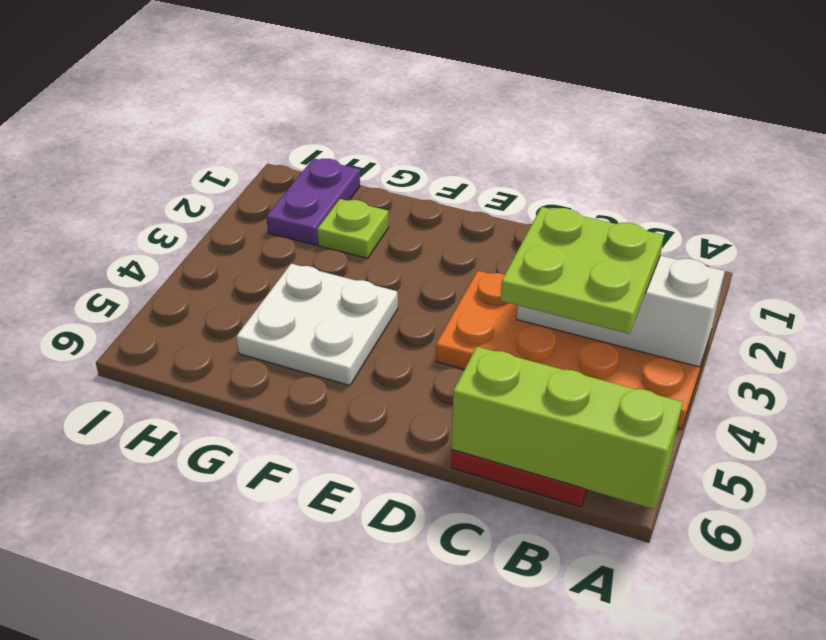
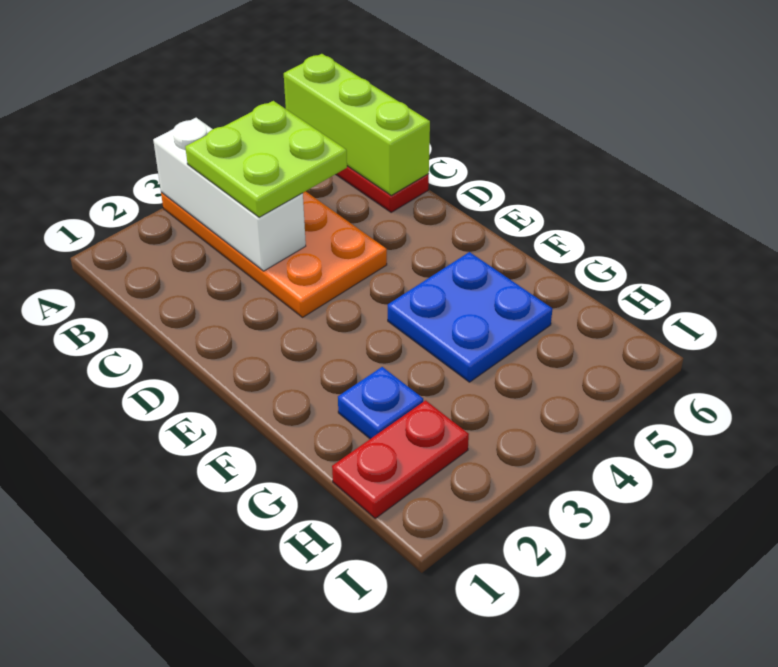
white plate F4:G5 level 1 -> blue plate F4:G5 level 1
lime plate G2 level 1 -> blue plate G2 level 1
purple plate H1:H2 level 1 -> red plate H1:H2 level 1

